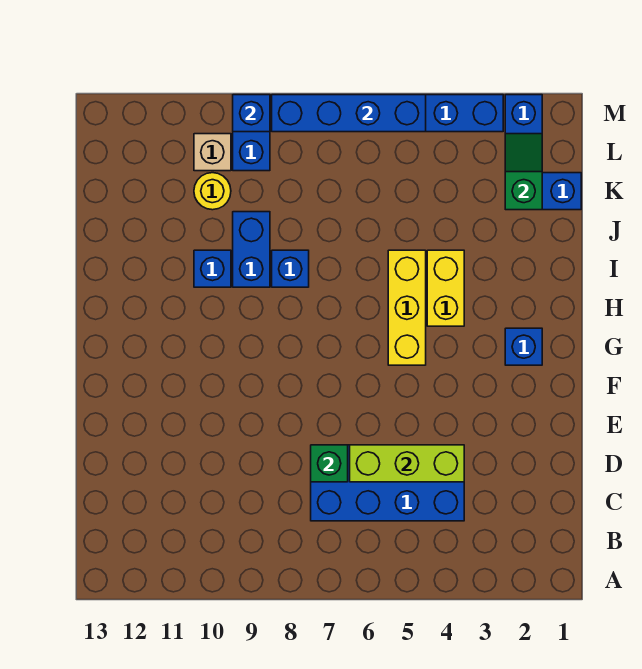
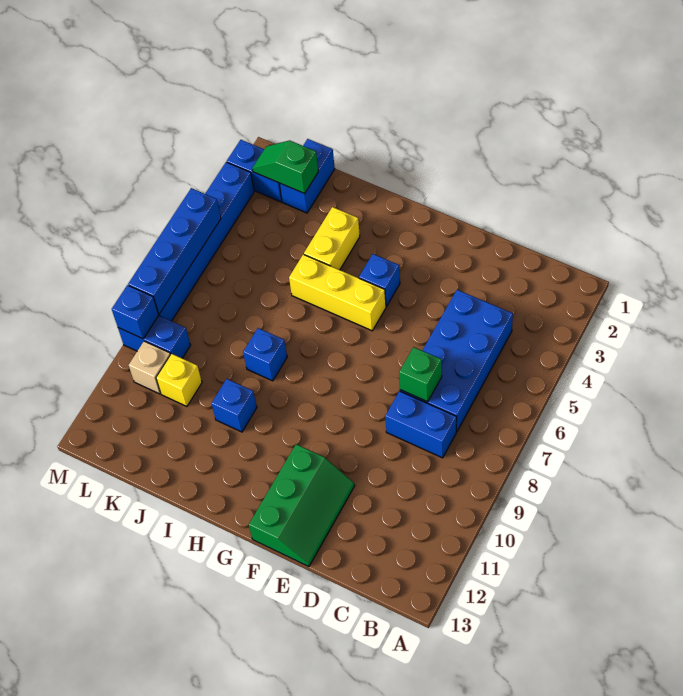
lime brick D4:D6 level 2 -> none
none -> green slope E11:F13 level 1 top F
blue brick G2 level 1 -> blue brick G4 level 1
yellow brick H4:I4 level 1 -> yellow brick I3:I4 level 1
blue brick I9:J9 level 1 -> blue brick C8:D8 level 1
yellow round brick K10 level 1 -> yellow brick K10 level 1

